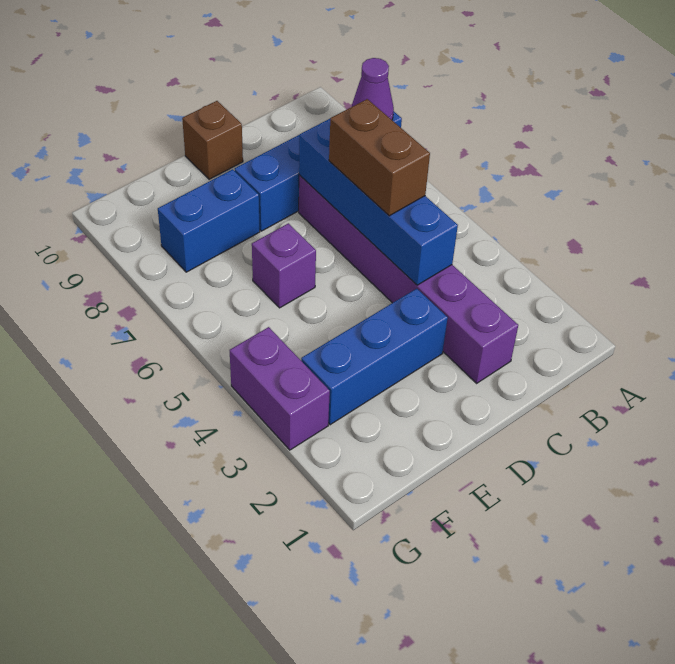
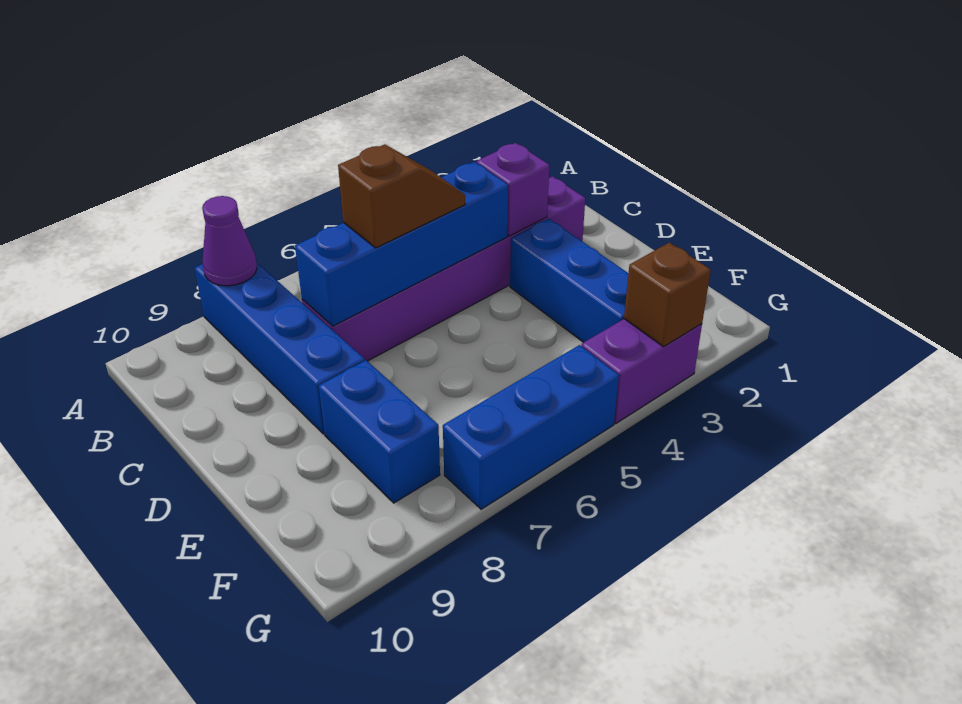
brown brick C5:C6 level 3 -> brown slope C5:C6 level 3 top 6
brown brick D10 level 1 -> brown brick G3 level 2
purple brick E6 level 1 -> purple brick C3 level 2
none -> blue brick G5:G7 level 1

